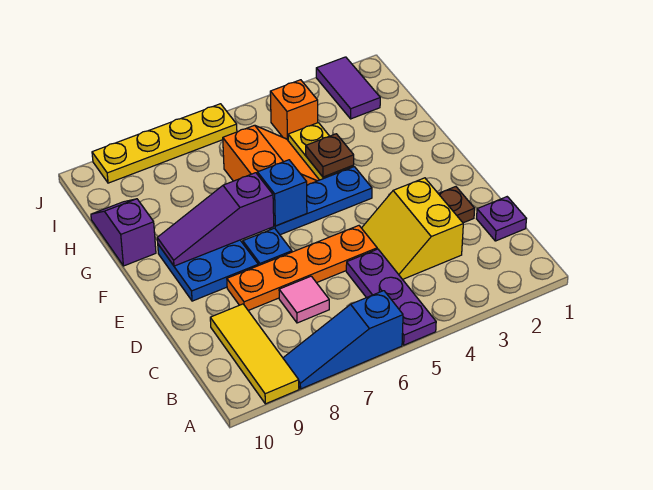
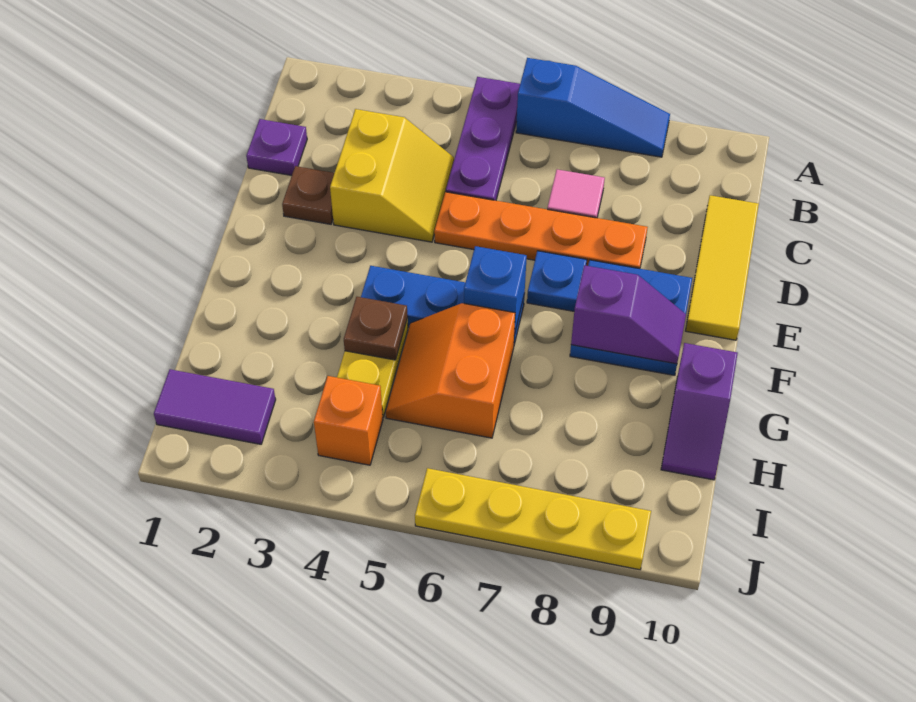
yellow tile A9:C9 level 1 -> yellow tile C10:E10 level 1
purple slope F7:F9 level 2 top 7 -> purple slope F8:F9 level 2 top 8
purple tile I2:J2 level 1 -> purple tile I1:I2 level 1

